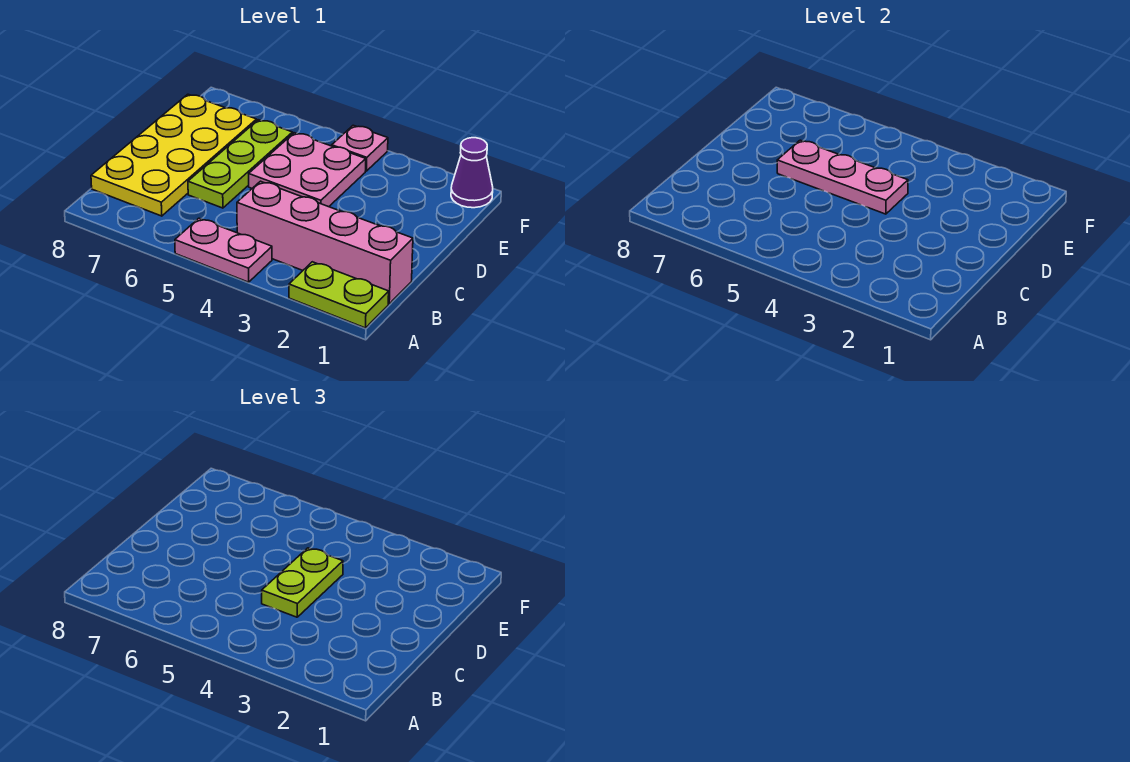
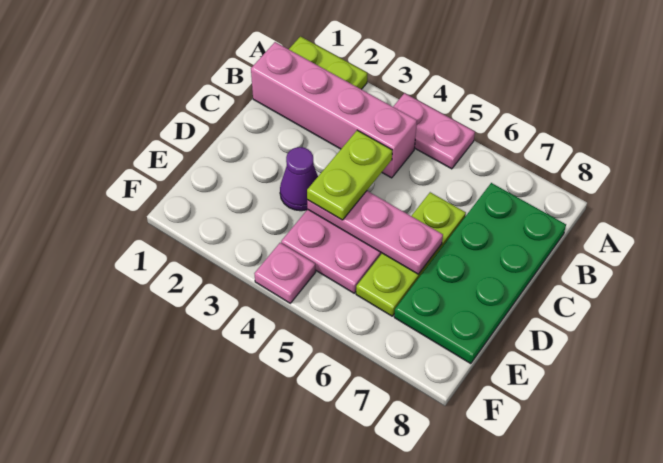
yellow plate B7:E8 level 1 -> green plate B7:E8 level 1
purple cone F1 level 1 -> purple cone D3 level 1

